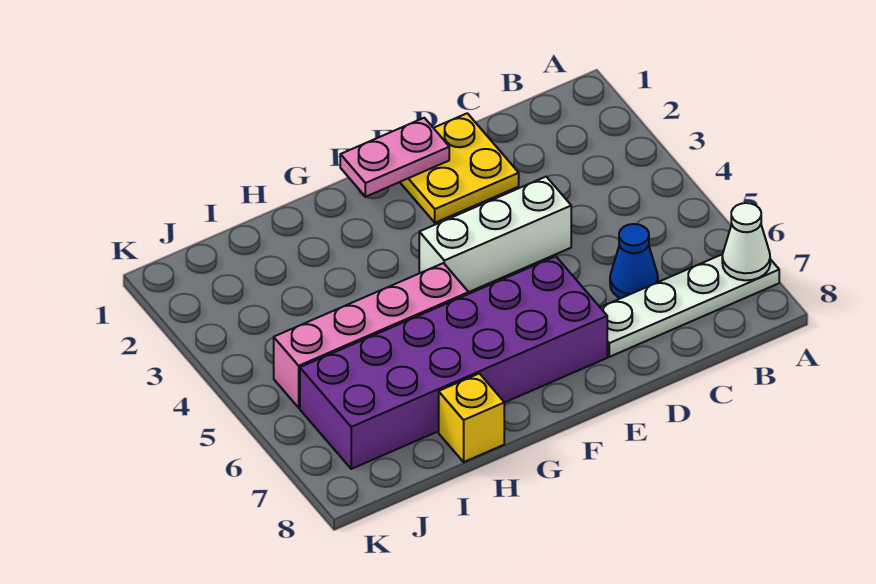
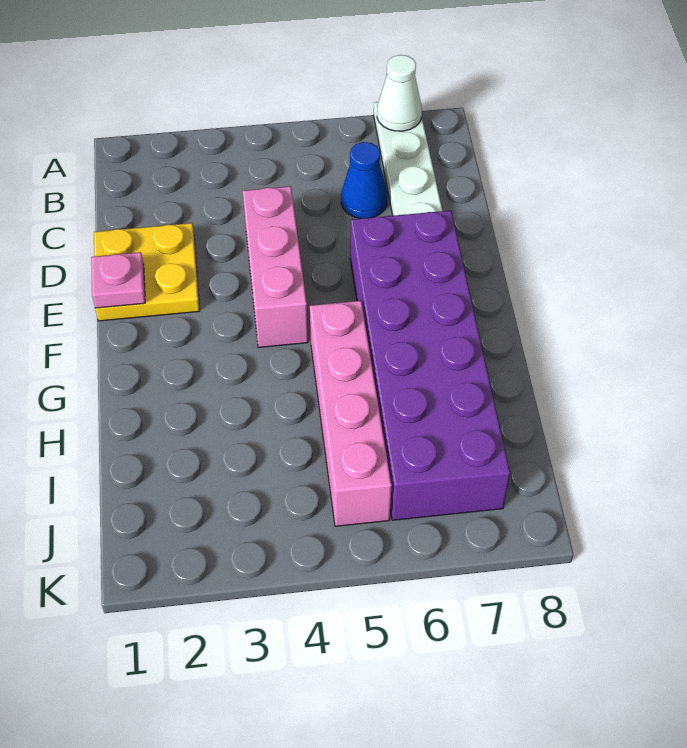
white brick D4:F4 level 1 -> pink brick D4:F4 level 1
pink plate E1:F1 level 2 -> pink plate E1 level 2
yellow brick H8 level 1 -> none

